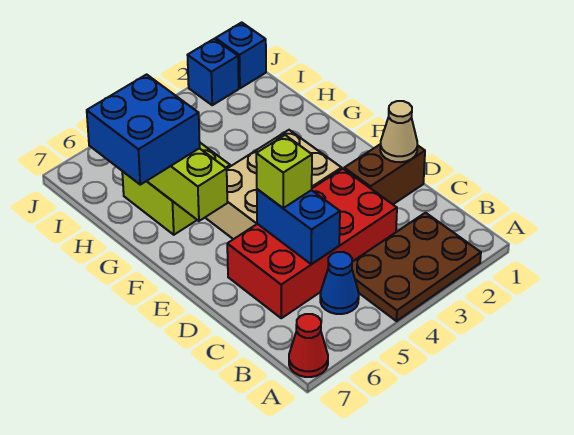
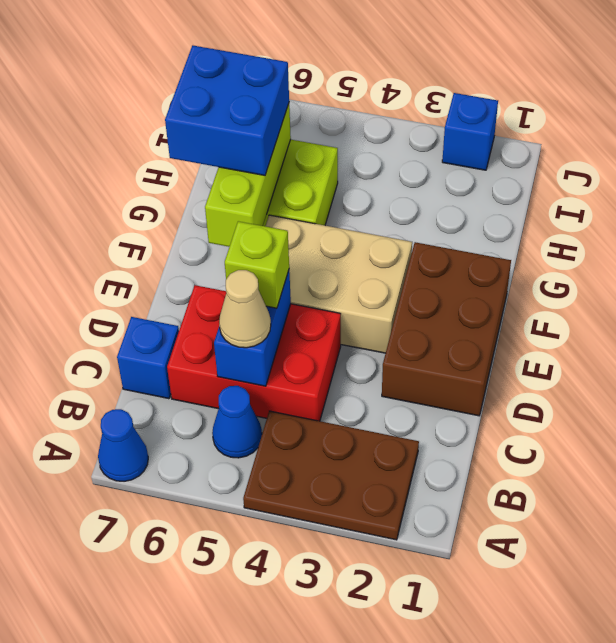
red cone A7 level 1 -> blue cone A7 level 1
red brick C3:D6 level 1 -> red brick C4:D6 level 1
brown brick D1:D2 level 1 -> brown brick D1:F2 level 1
tan cone D1 level 2 -> tan cone C5 level 3
blue brick J1 level 1 -> blue brick C7 level 1

